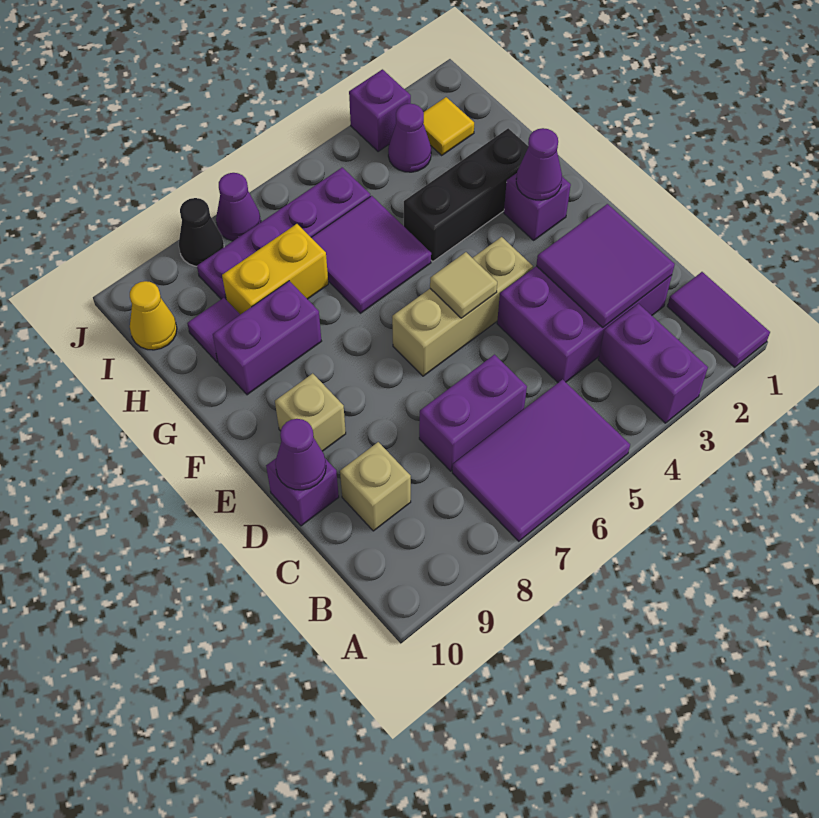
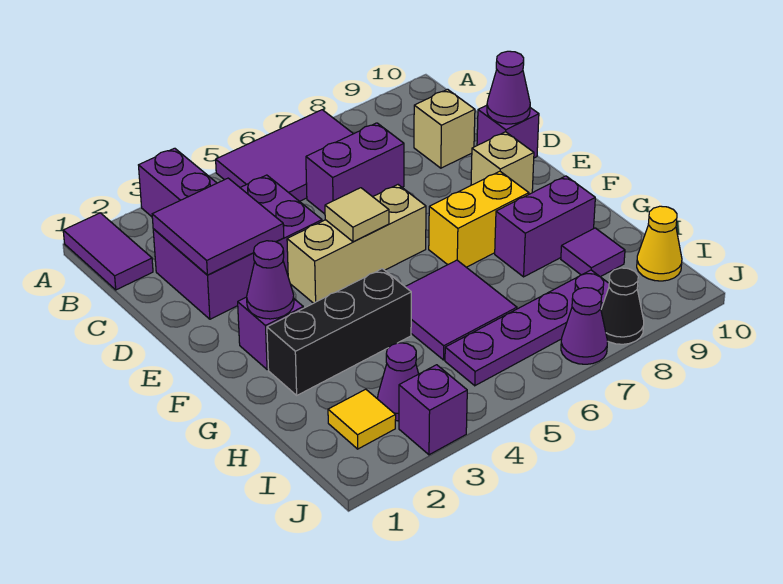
yellow brick H7:H8 level 1 -> yellow brick F7:F8 level 1

